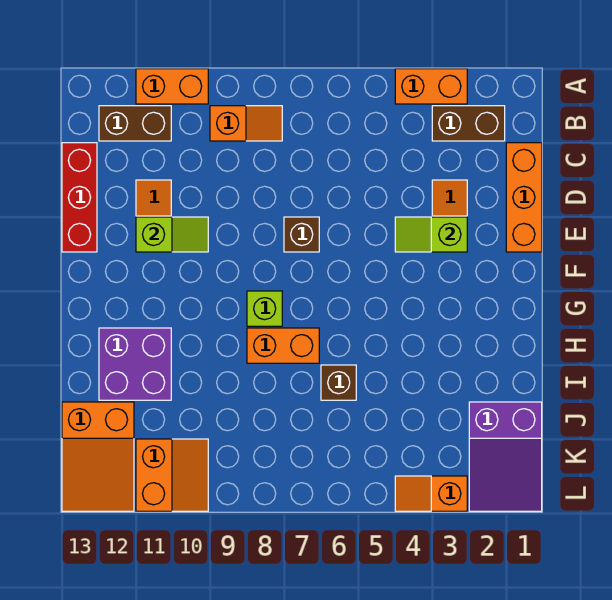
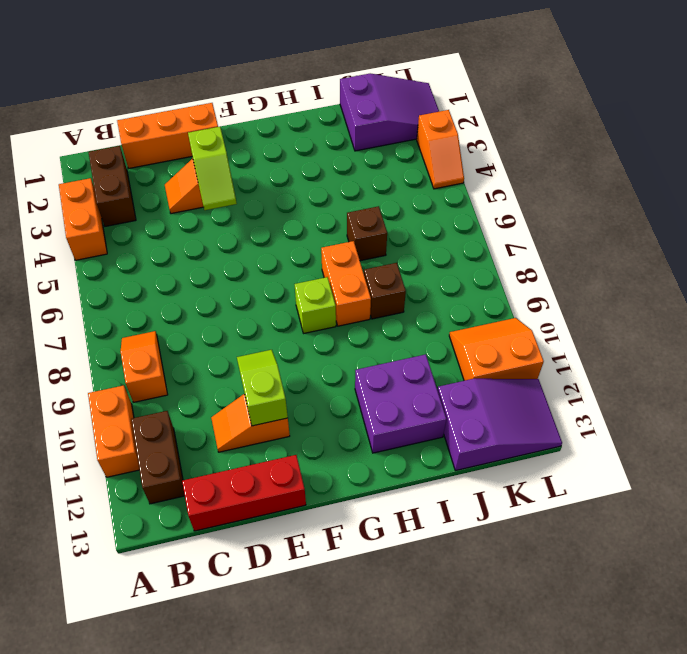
brown brick E7 level 1 -> brown brick I8 level 1
orange slope J12:L13 level 1 top J -> purple slope J12:L13 level 1 top J

